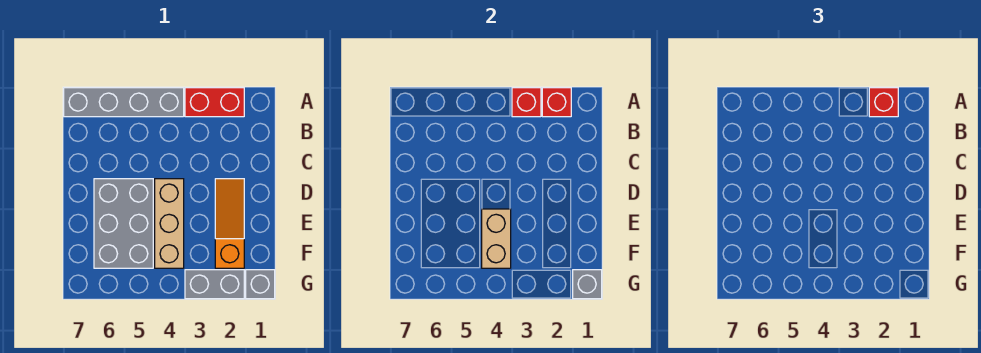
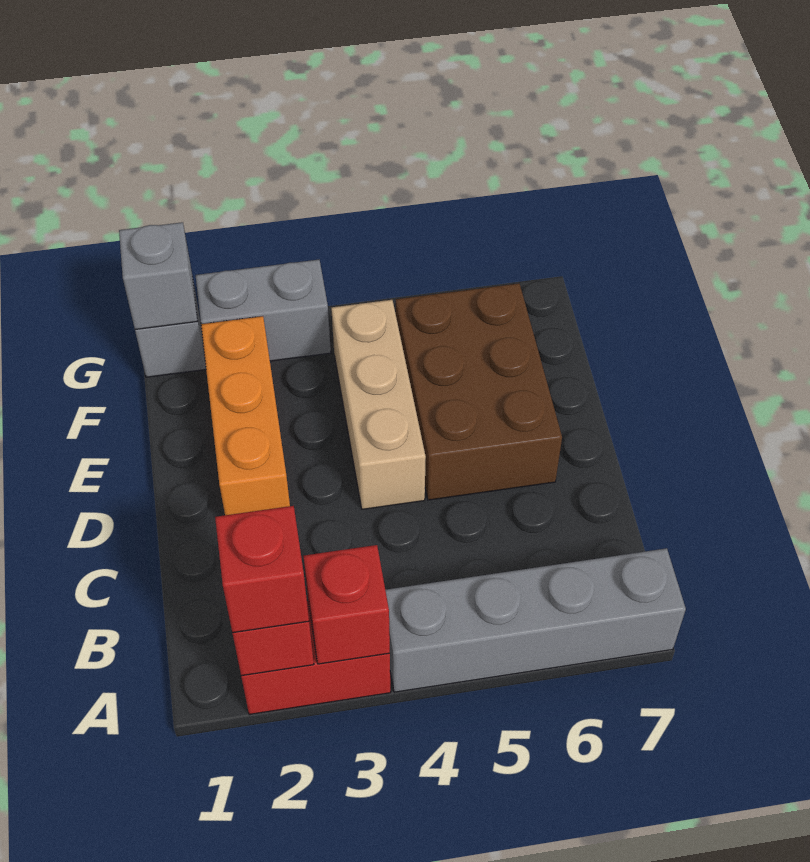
orange slope D2:F2 level 1 top F -> orange brick D2:F2 level 1
grey brick D5:F6 level 1 -> brown brick D5:F6 level 1
tan brick E4:F4 level 2 -> none

